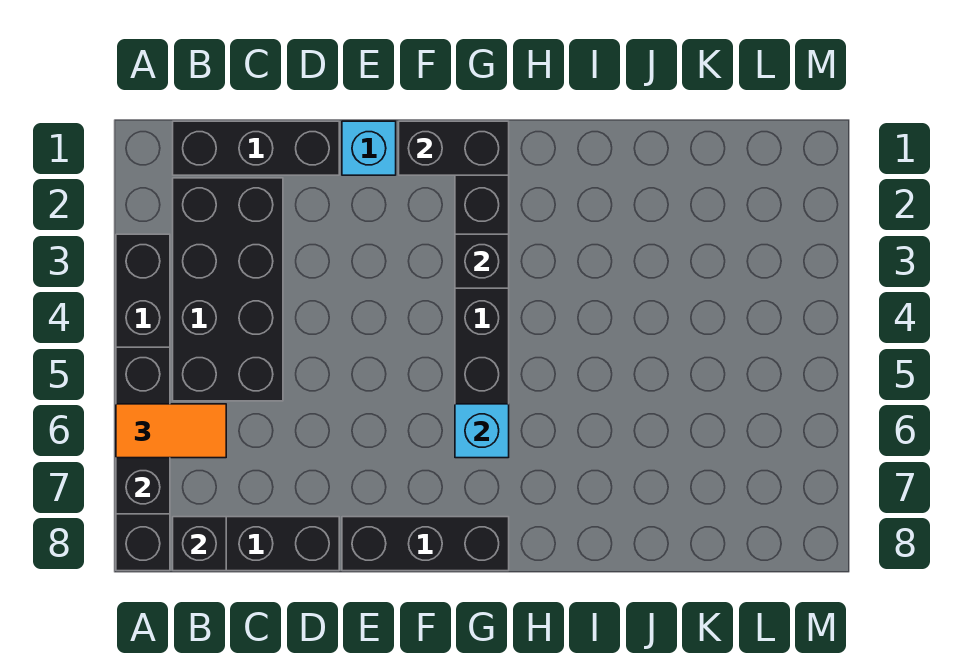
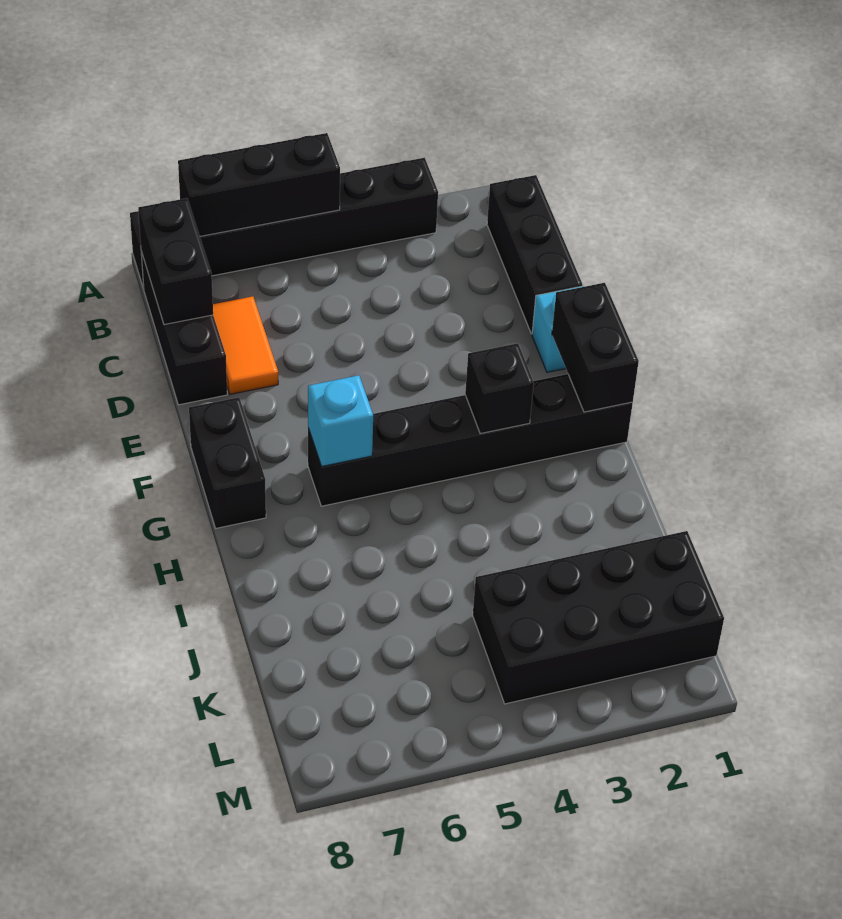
orange tile A6:B6 level 3 -> orange tile C7:D7 level 1
black brick B2:C5 level 1 -> black brick K1:L4 level 1
black brick B8 level 2 -> black brick B8:C8 level 2
black brick E8:G8 level 1 -> black brick F8:G8 level 1

